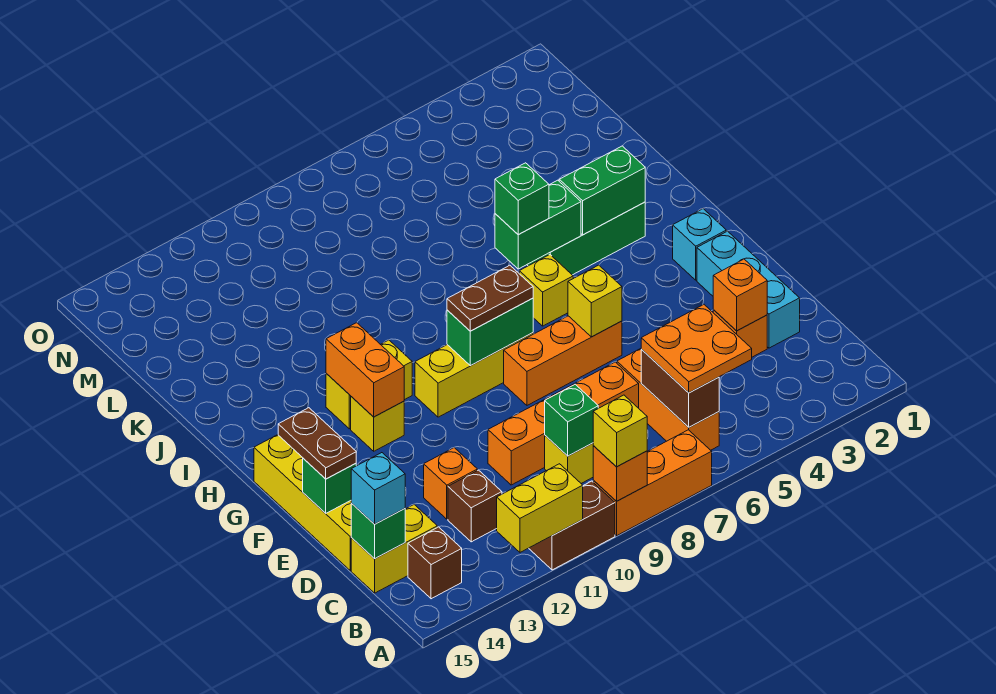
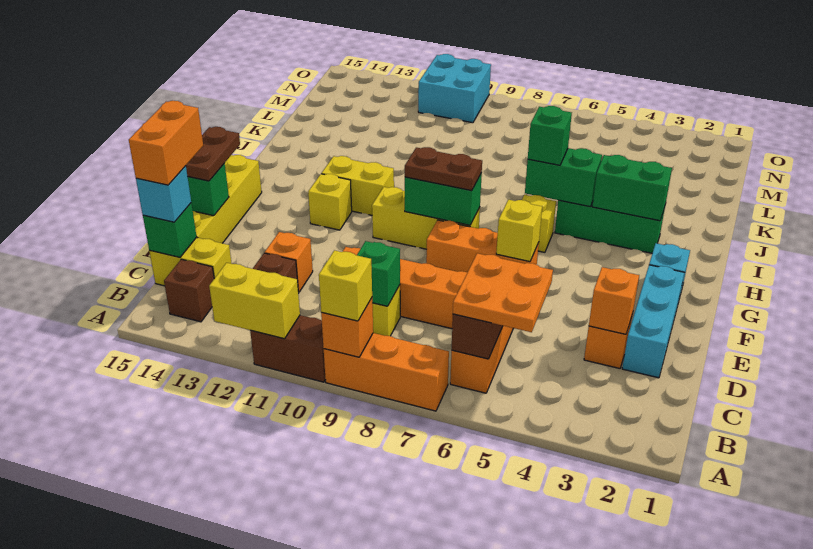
orange brick G12:H12 level 2 -> orange brick C15:D15 level 4
none -> cyan brick N10:O11 level 1

